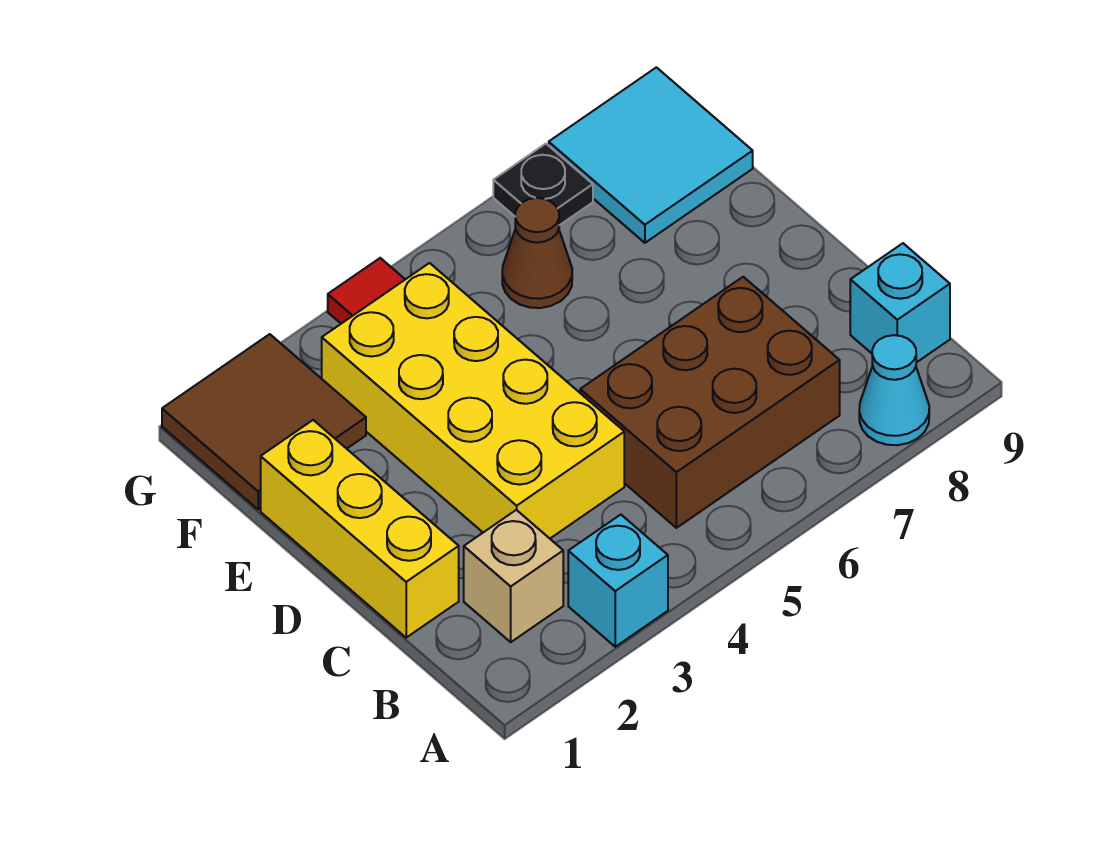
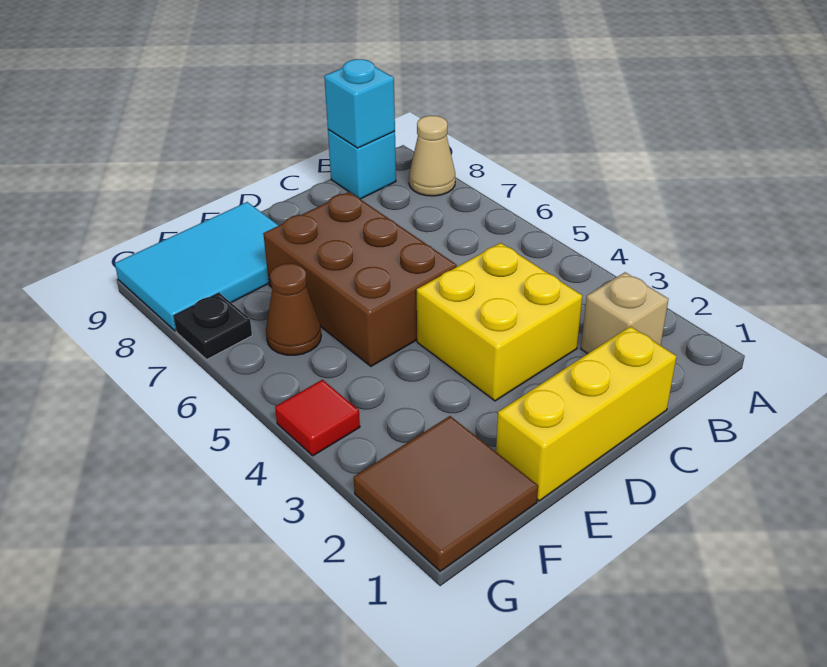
cyan brick A3 level 1 -> cyan brick B9 level 2
cyan cone A8 level 1 -> tan cone A8 level 1
brown brick B5:C7 level 1 -> brown brick D5:E7 level 1
yellow brick C3:F4 level 1 -> yellow brick C3:D4 level 1
cyan tile F8:G9 level 1 -> cyan tile E8:G9 level 1

